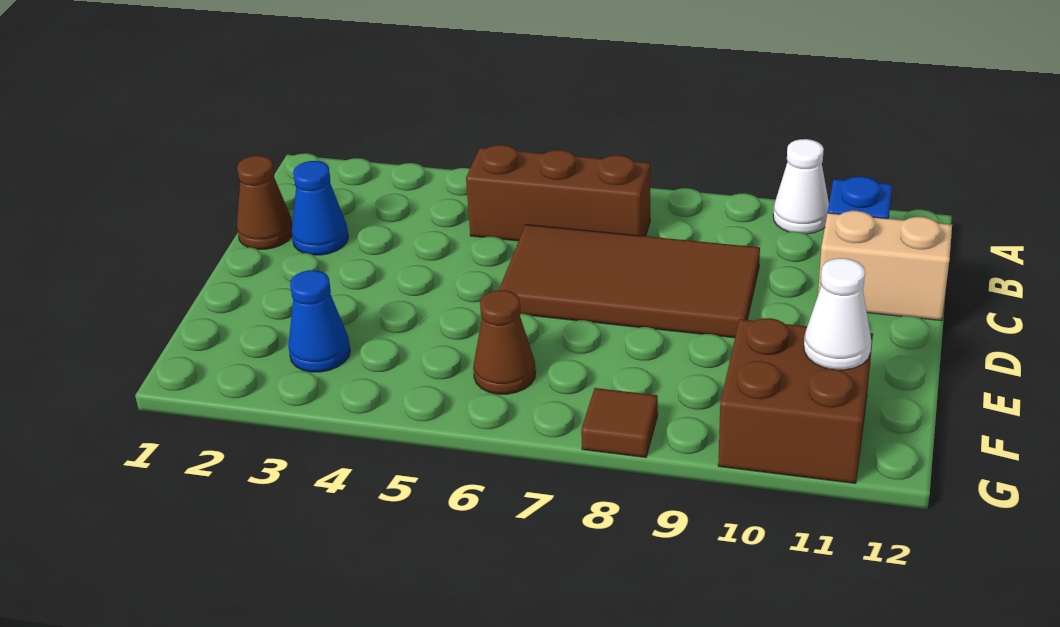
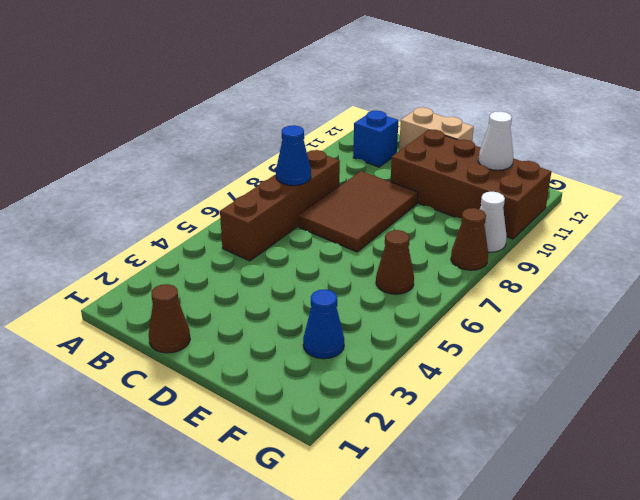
white cone A10 level 1 -> white cone G9 level 1
brown brick B5:B7 level 1 -> brown brick B5:B8 level 1
blue cone C2 level 1 -> blue cone B7 level 2
brown tile C6:D9 level 1 -> brown tile C7:D9 level 1
tan brick C11:C12 level 1 -> tan brick C12:D12 level 1
brown brick F10:G11 level 1 -> brown brick D10:G11 level 1
brown tile G8 level 1 -> brown cone G8 level 1

